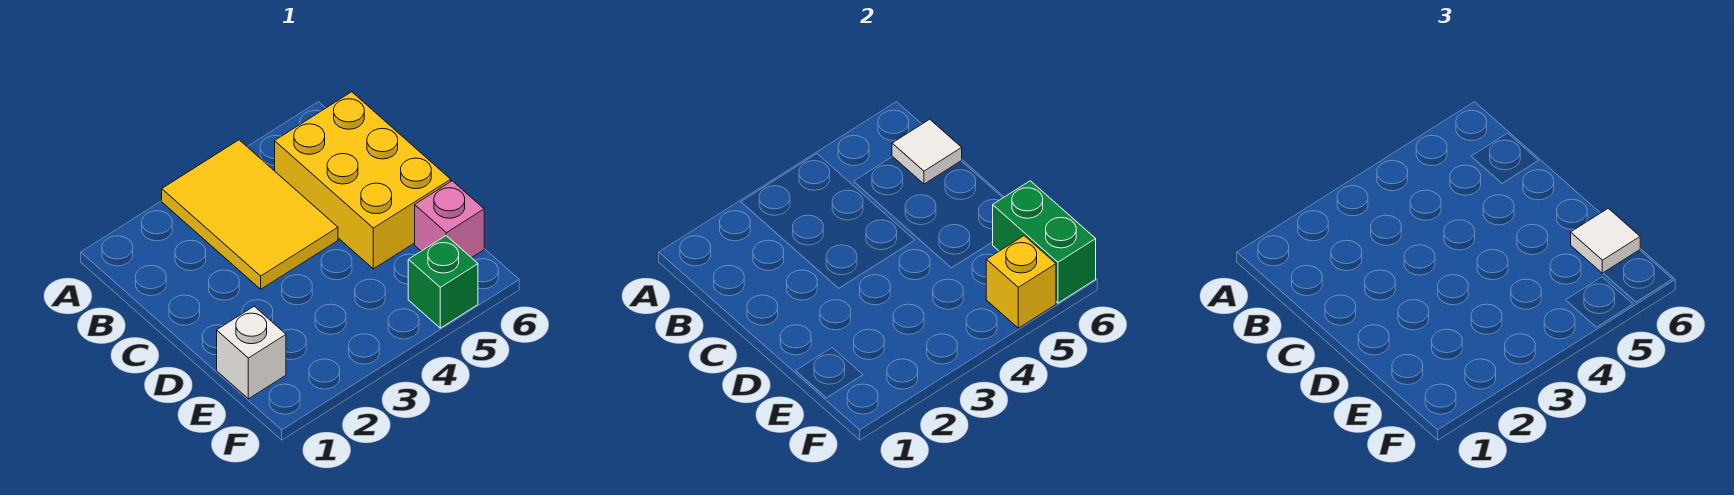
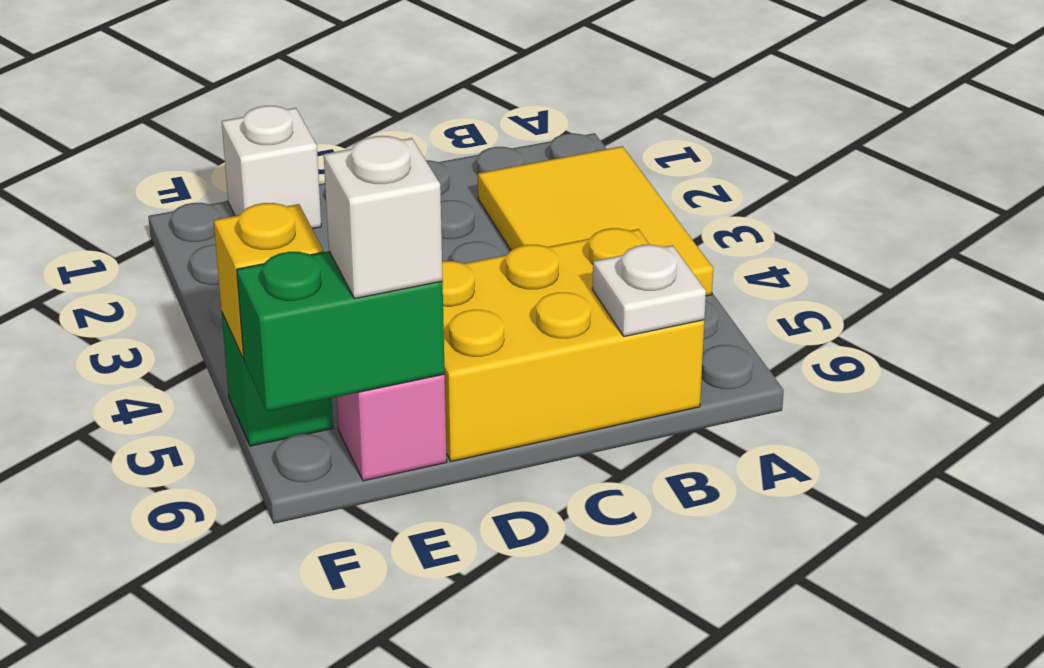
yellow tile A3:C4 level 1 -> yellow tile A2:B4 level 1
white tile B6 level 2 -> white plate B6 level 2
white tile E6 level 3 -> white brick E6 level 3

